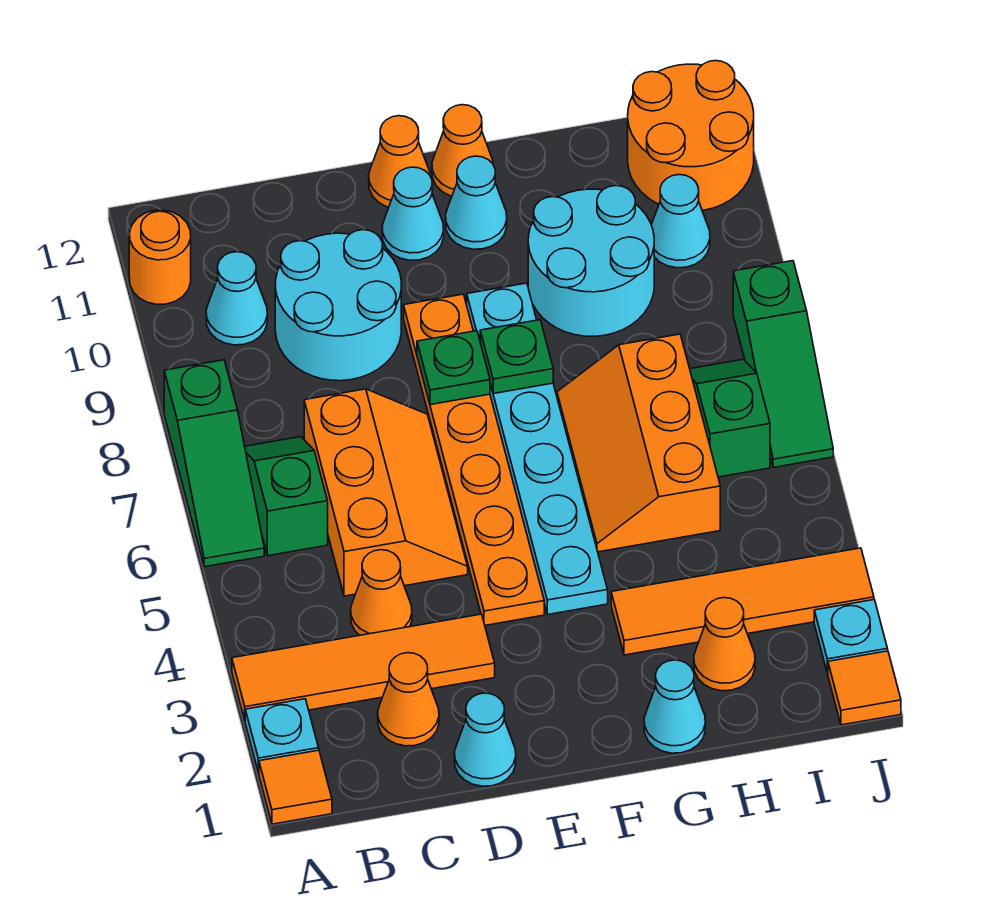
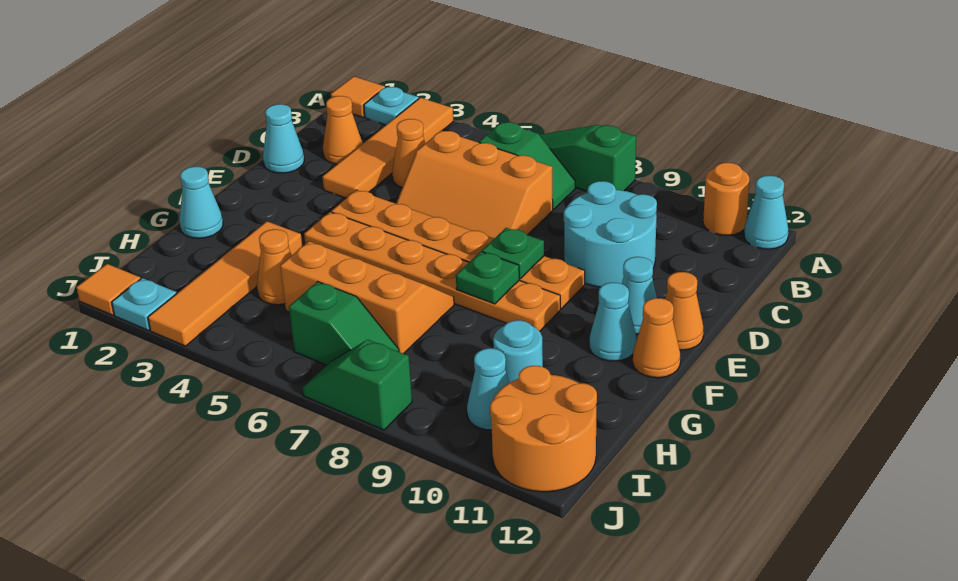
cyan cone B10 level 1 -> cyan cone A12 level 1
cyan plate F4:F9 level 1 -> orange plate F4:F9 level 1
cyan round brick G9:H10 level 1 -> cyan round brick H10 level 1
orange cone H2 level 1 -> orange cone H4 level 1
green slope J6:J8 level 1 top 8 -> green slope J7:J8 level 1 top 8

